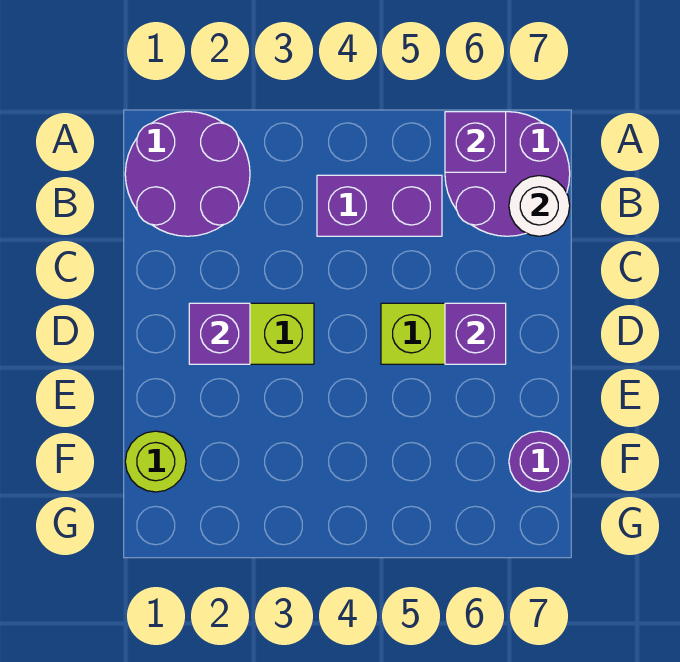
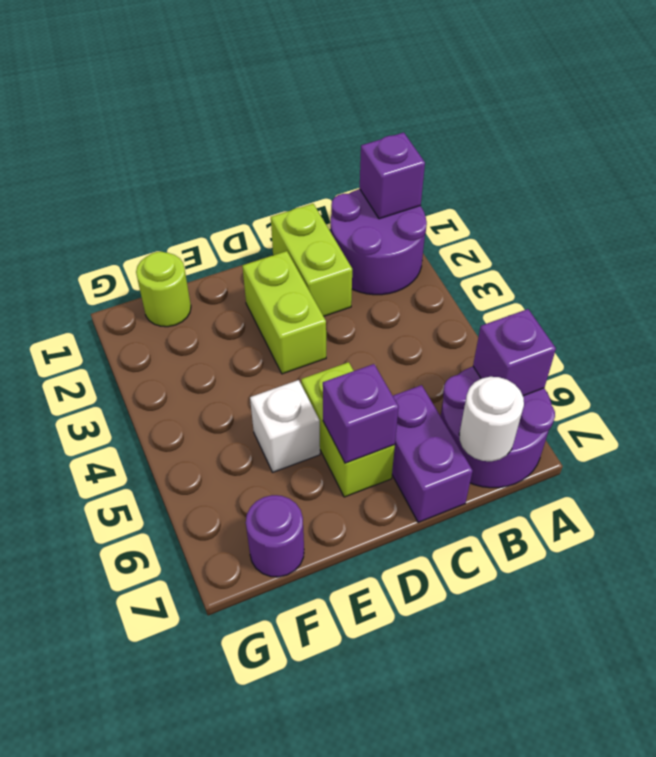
purple brick B4:B5 level 1 -> purple brick C6:C7 level 1
none -> lime brick C1:C2 level 1
purple brick D2 level 2 -> purple brick A1 level 2
none -> white brick E5 level 1

